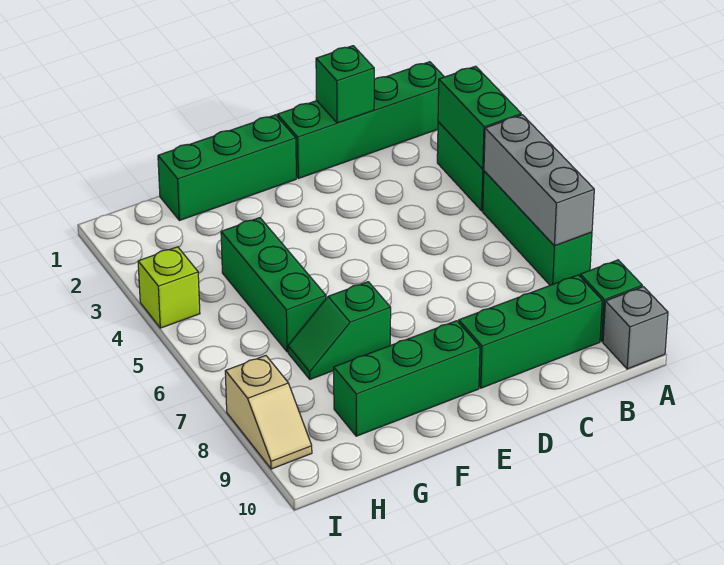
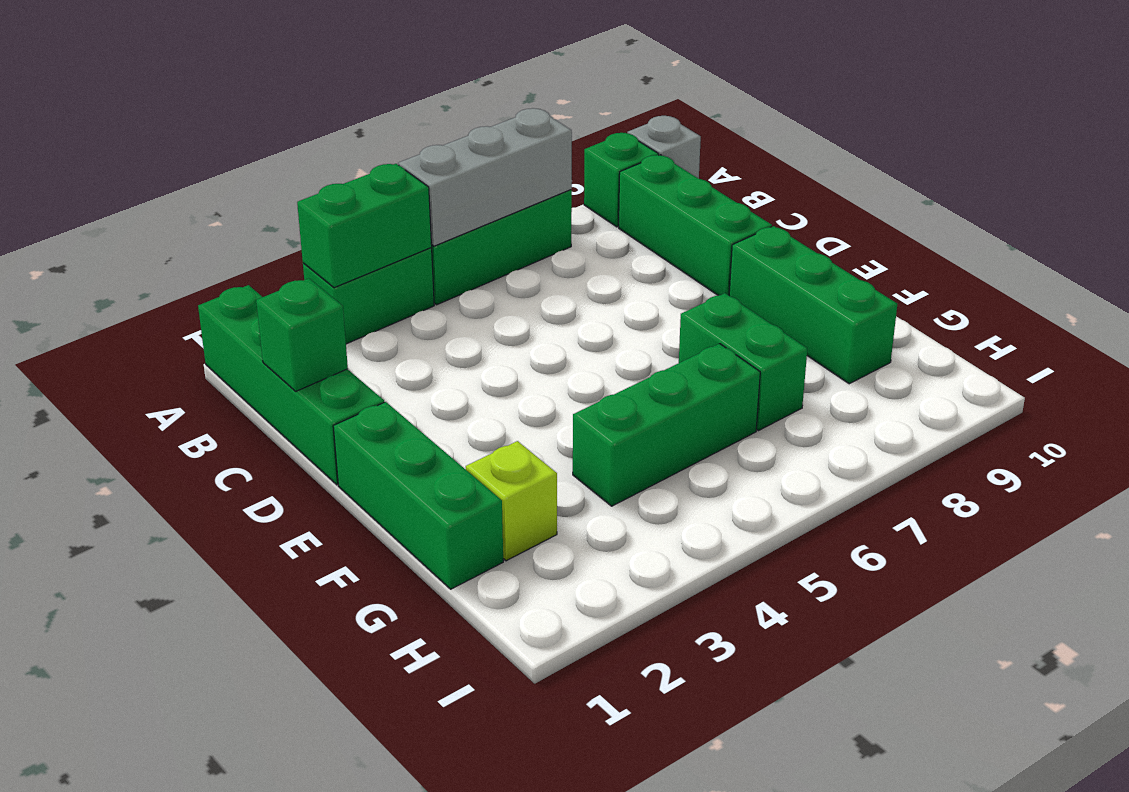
green slope F7:G7 level 1 top F -> green brick F7:G7 level 1
lime brick I4 level 1 -> lime brick G2 level 1
tan slope I8:I9 level 1 top 8 -> none

